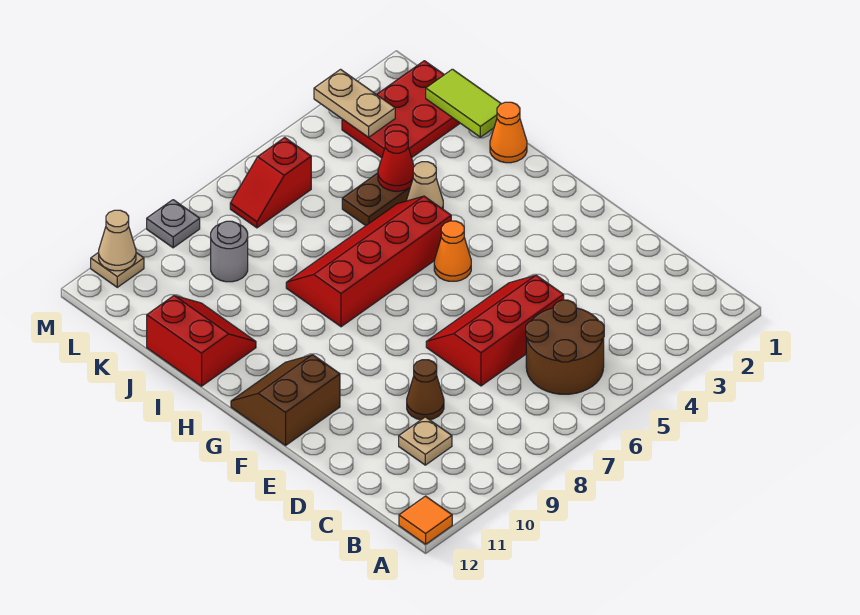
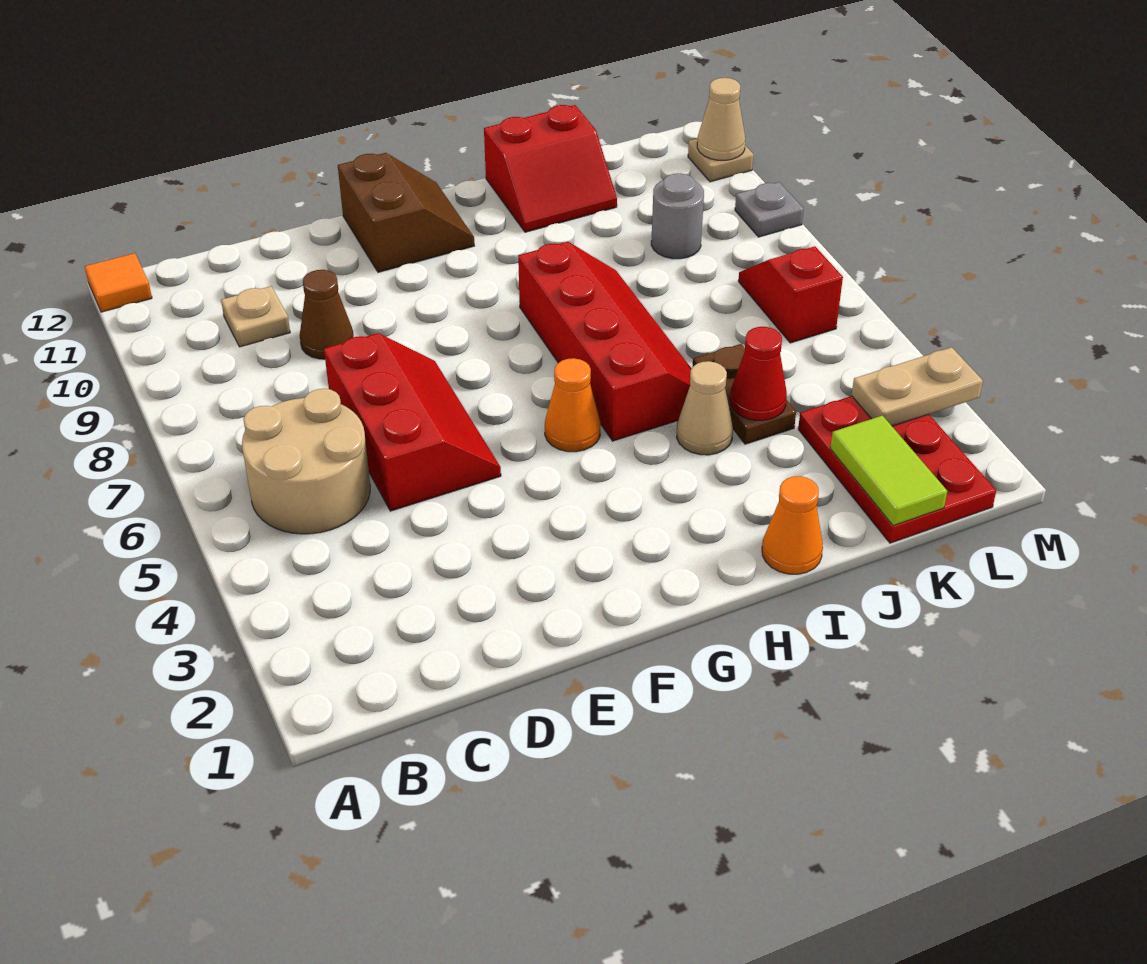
brown round brick B5:C6 level 1 -> tan round brick B5:C6 level 1
lime tile J1:K1 level 2 -> lime tile K1:K2 level 2

